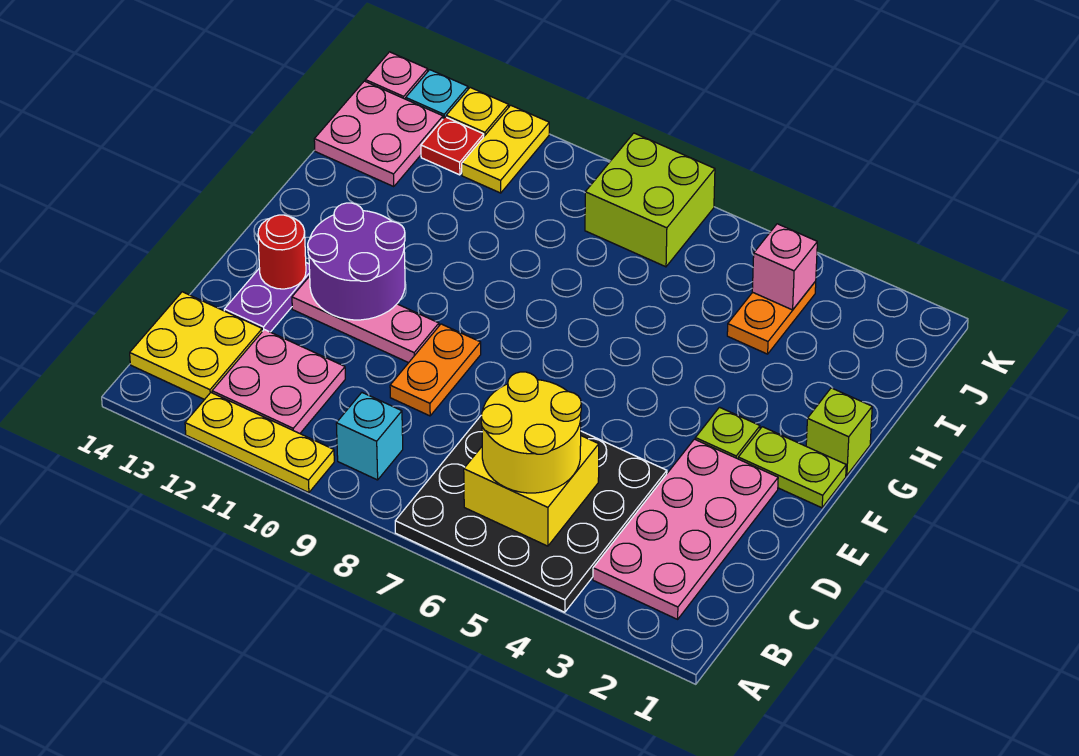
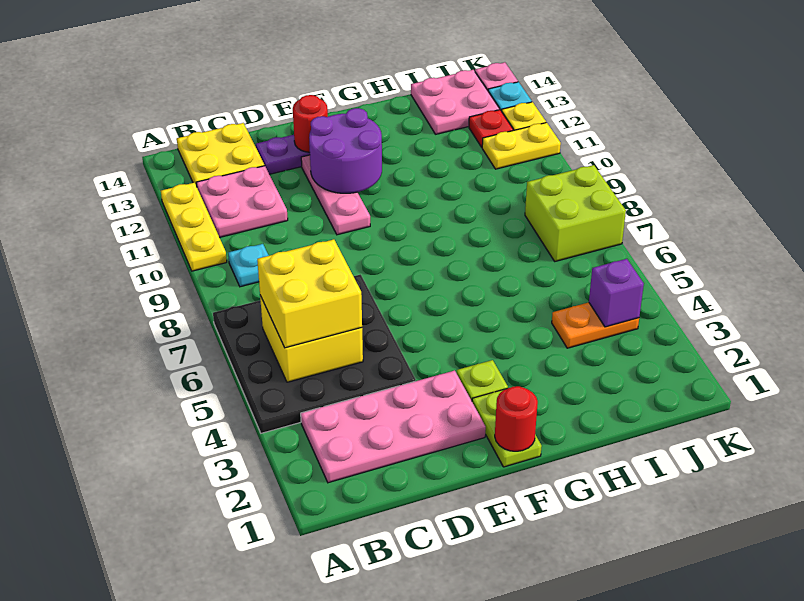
yellow round brick B5:C6 level 3 -> yellow brick B5:C6 level 3
cyan brick B9 level 1 -> cyan plate B9 level 1
orange plate D9:E9 level 1 -> none
none -> red round brick F1 level 2
lime brick G1 level 1 -> none
pink brick J4 level 2 -> purple brick J4 level 2

